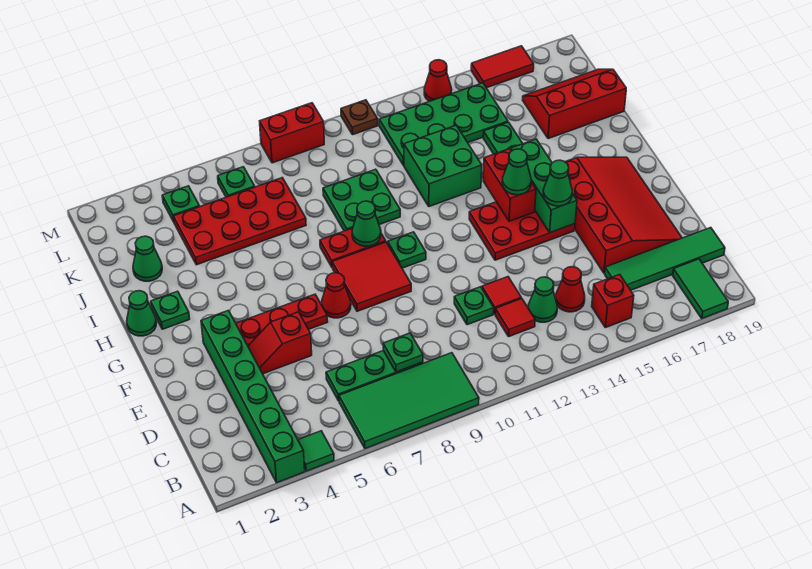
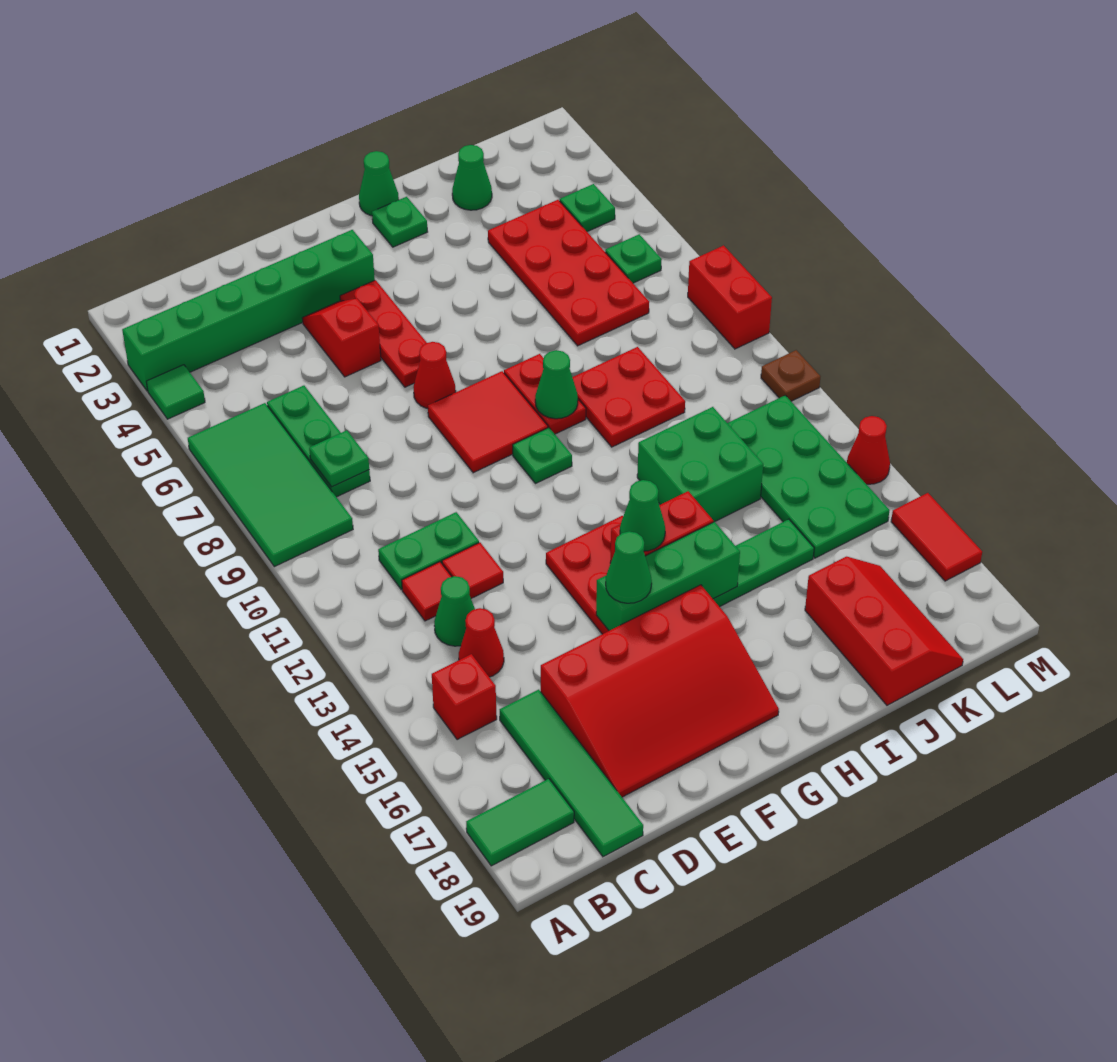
green plate D11 level 1 -> green plate C11:D11 level 1
green plate I9:J10 level 1 -> red plate I9:J10 level 1

